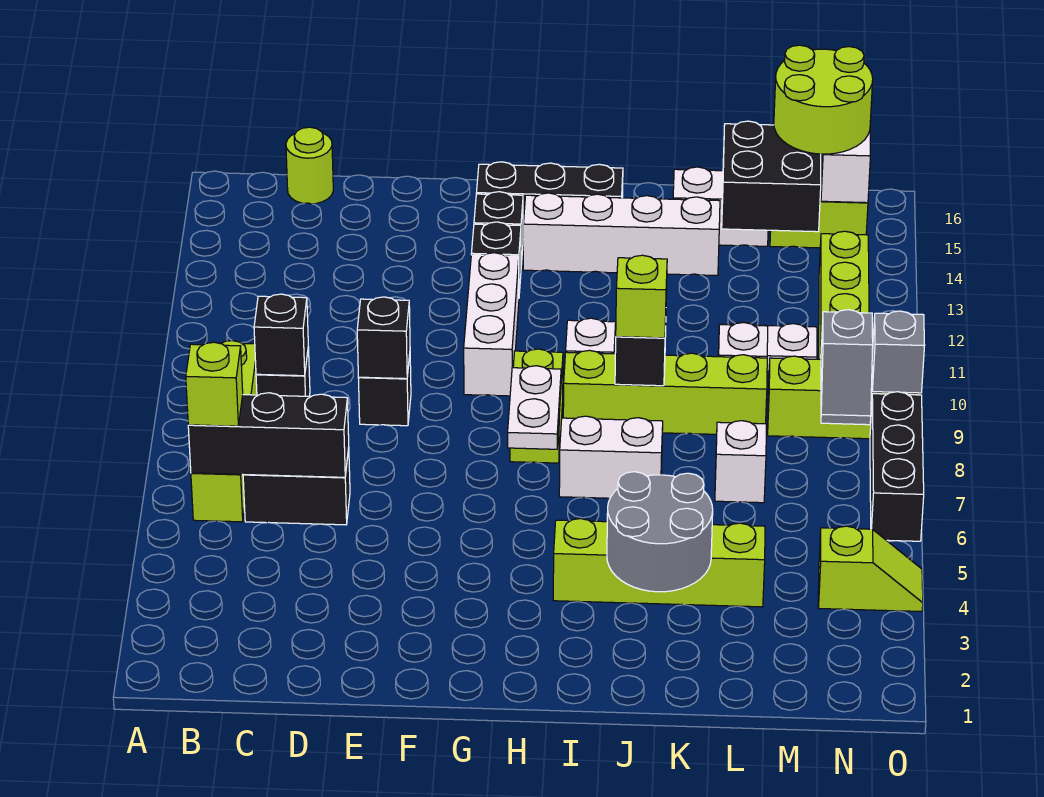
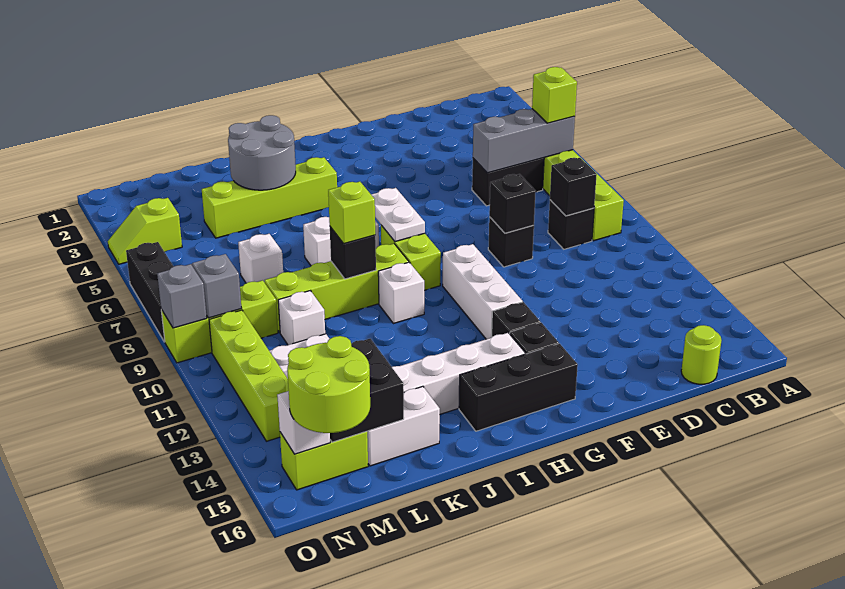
black brick B6:D6 level 2 -> grey brick B6:D6 level 2

